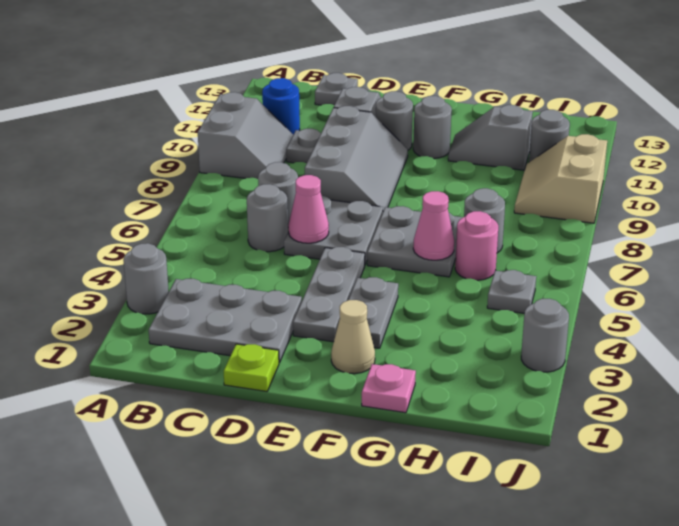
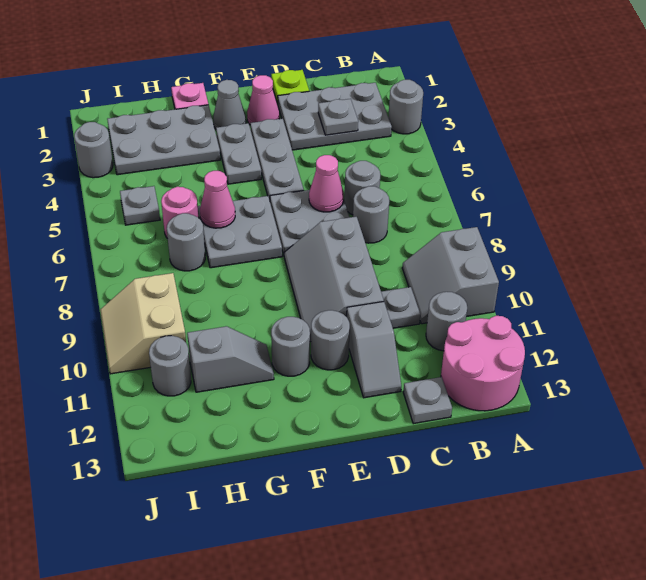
none -> pink round brick A12:B13 level 1
blue round brick B11 level 1 -> grey round brick B11 level 1
none -> grey plate C3 level 2
none -> pink cone E2 level 1
tan cone F2 level 1 -> grey cone F2 level 1
none -> grey plate G2:I3 level 1
tan slope I9:J10 level 1 top J -> tan slope I9:J10 level 1 top I

